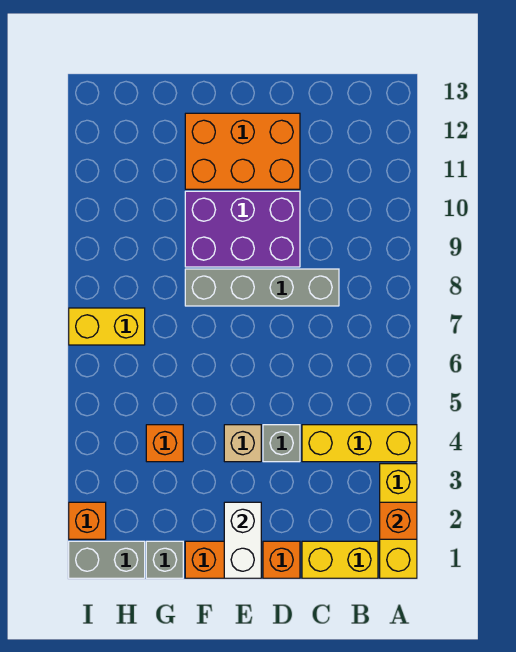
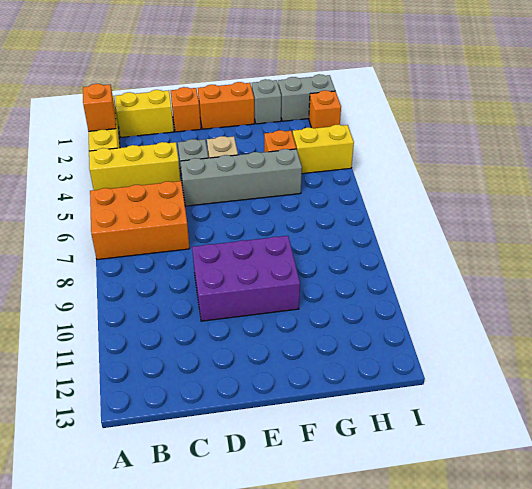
grey brick C8:F8 level 1 -> grey brick D5:G5 level 1
orange brick D11:F12 level 1 -> orange brick A6:C7 level 1
white brick E1:E2 level 2 -> none
yellow brick H7:I7 level 1 -> yellow brick H4:I4 level 1

